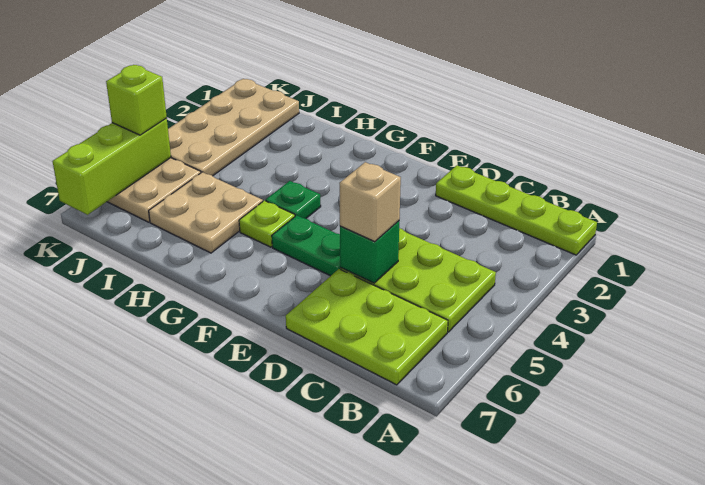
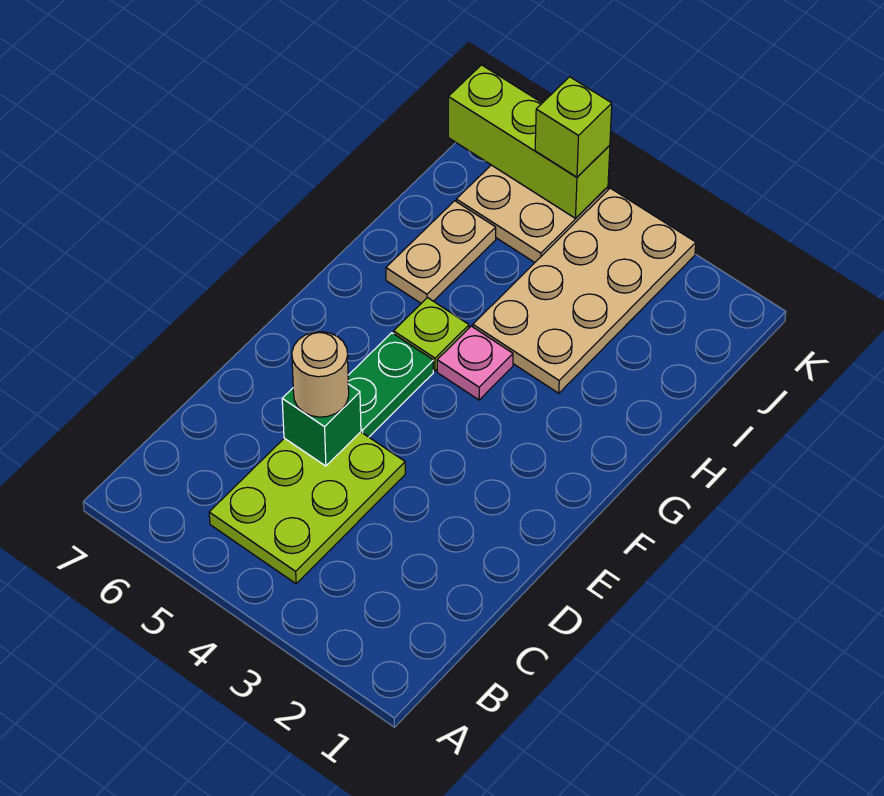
lime plate A1:D1 level 1 -> none
lime plate B6:D7 level 1 -> none
tan brick D5 level 3 -> tan round brick D5 level 3
green plate G4 level 1 -> pink plate G4 level 1
tan plate H5:I6 level 1 -> tan plate H6:I6 level 1
tan plate J1:K4 level 1 -> tan plate H3:K4 level 1

